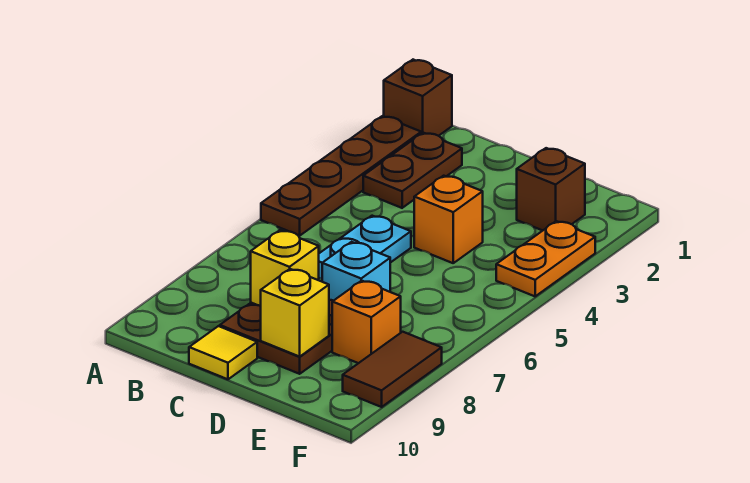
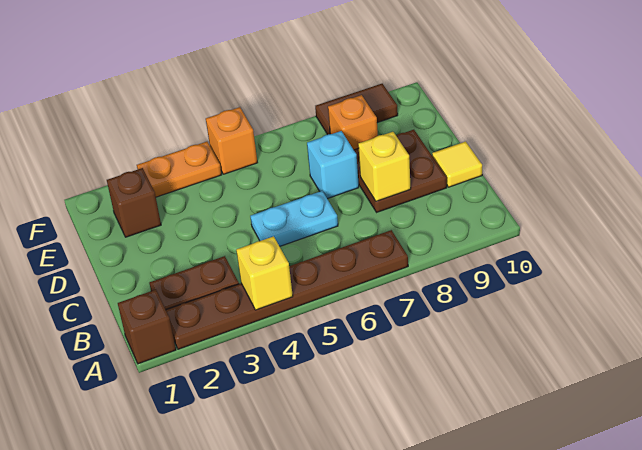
brown plate A2:A5 level 1 -> brown plate A2:A7 level 1
orange brick D4 level 1 -> orange brick F5 level 1
yellow brick D9 level 2 -> yellow brick A4 level 2

